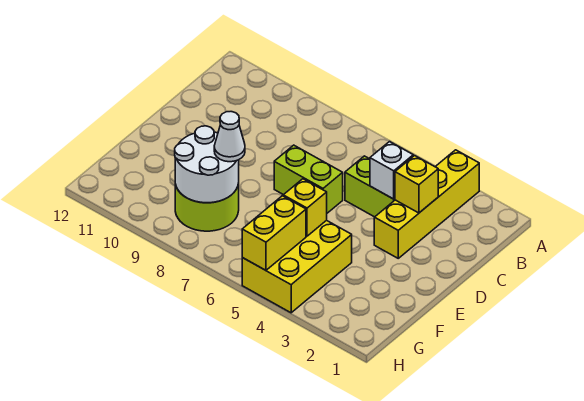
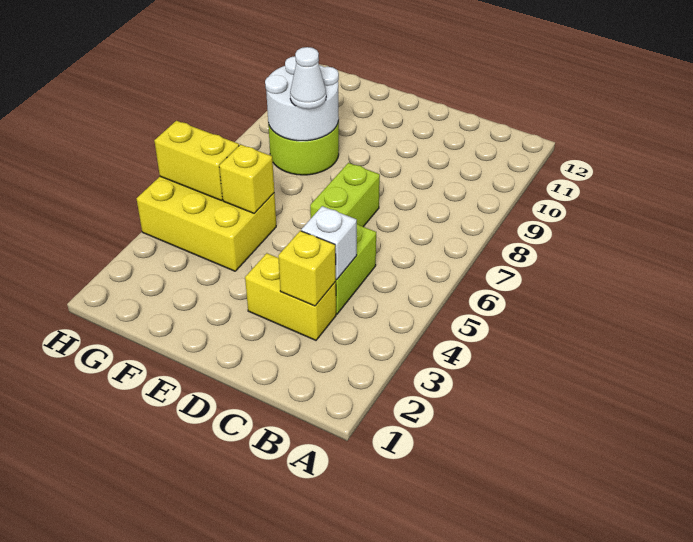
yellow brick A3:D3 level 1 -> yellow brick C3:D3 level 1

